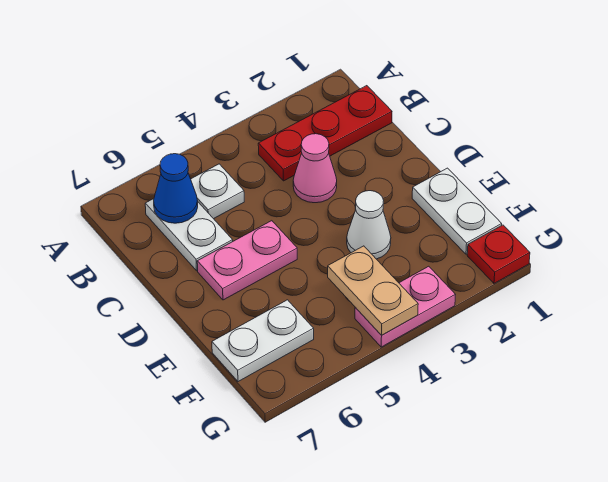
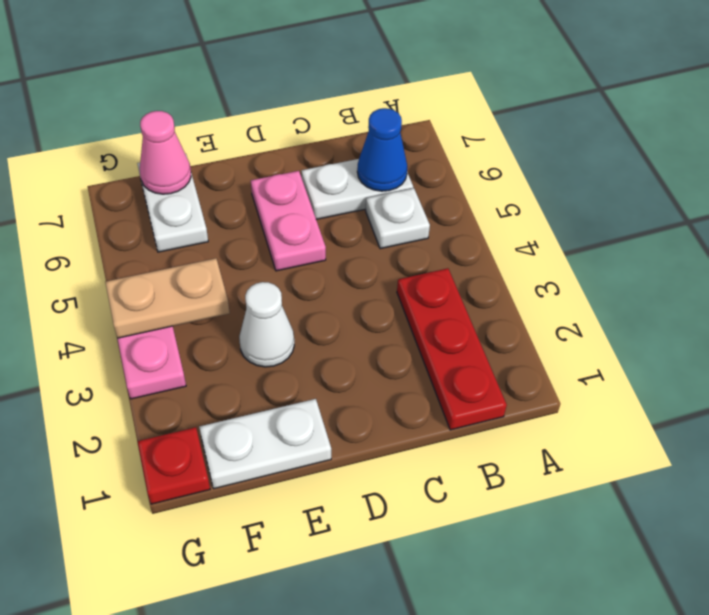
pink cone C3 level 1 -> pink cone F7 level 2

